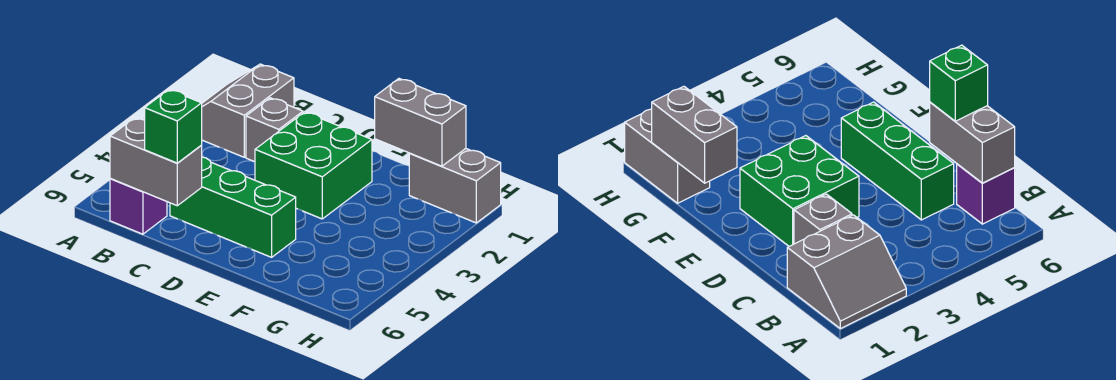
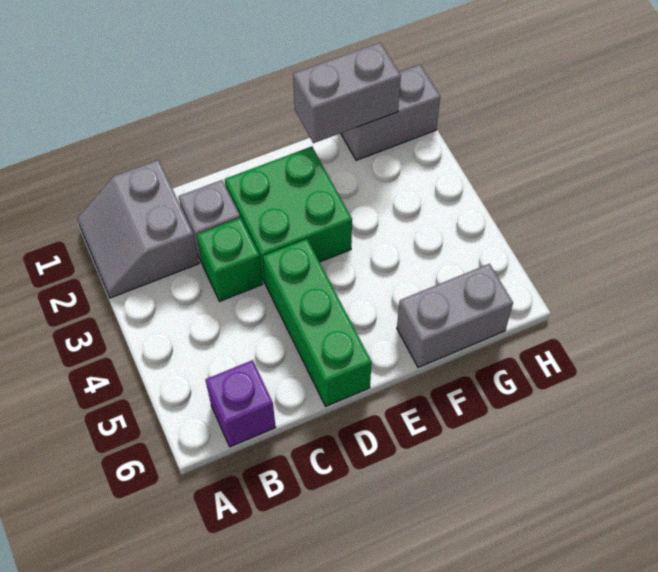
grey brick B6:C6 level 2 -> grey brick F6:G6 level 1
green brick C5:E5 level 1 -> green brick D4:D6 level 1
green brick C6 level 3 -> green brick C3 level 1

